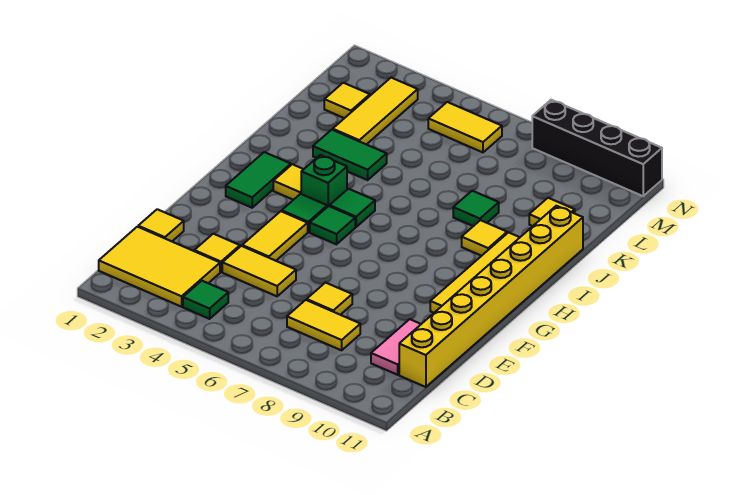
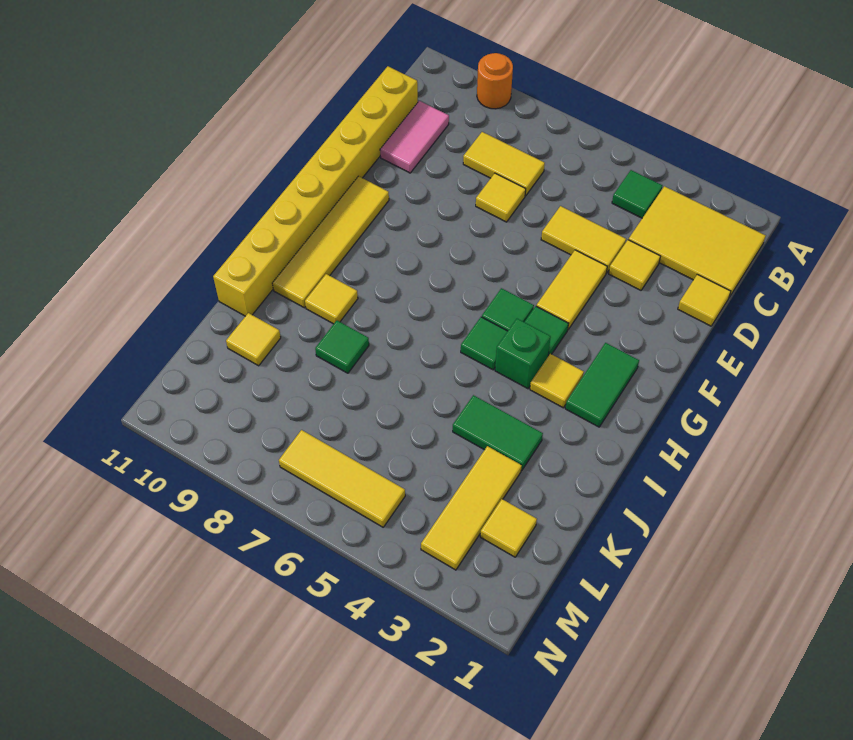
none -> orange round brick A9 level 1
yellow tile M5:M6 level 1 -> yellow tile M5:M7 level 1
black brick N8:N11 level 1 -> none

